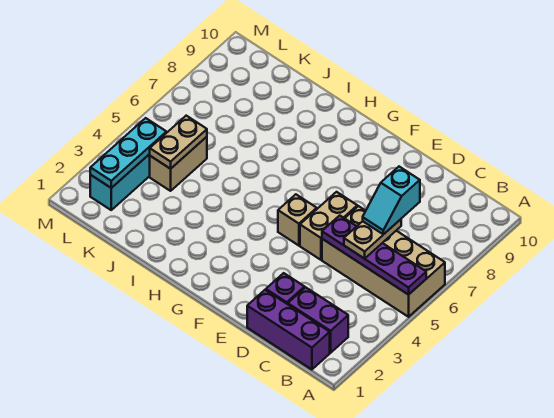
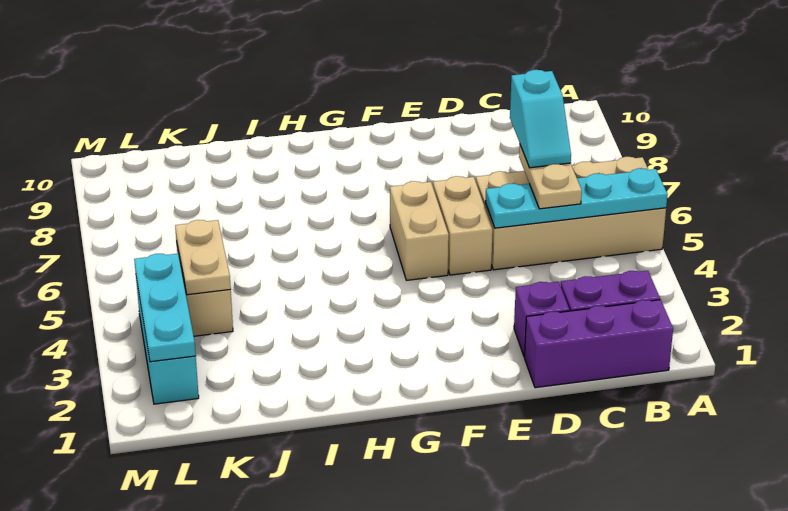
purple plate A5:D5 level 2 -> cyan plate A5:D5 level 2
tan brick F5 level 1 -> tan brick F5:F6 level 1

